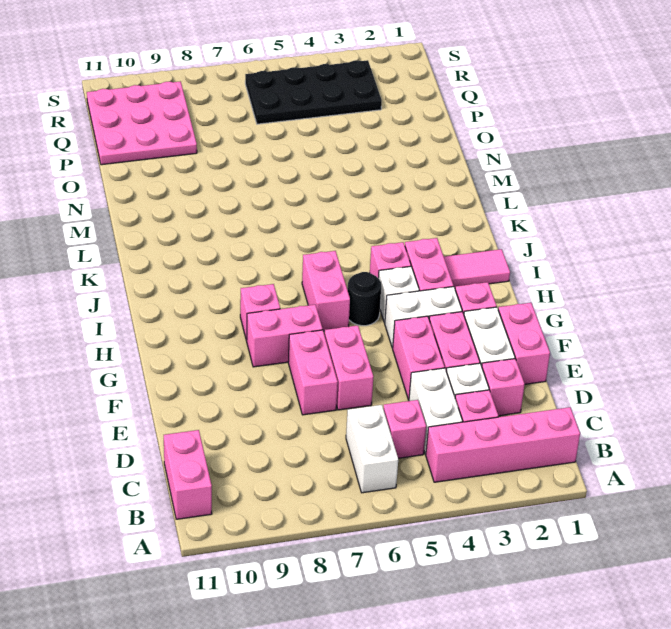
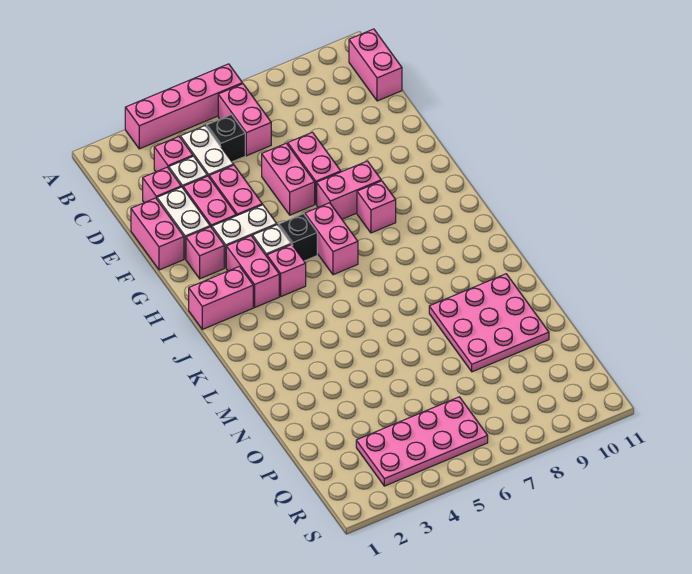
pink brick B1:B4 level 1 -> pink brick A3:A6 level 1
white brick B6:C6 level 1 -> pink brick B6:C6 level 1
pink brick C5 level 1 -> black brick C5 level 1
black round brick H5 level 1 -> black brick H5 level 1
pink tile I1:I2 level 1 -> pink brick I1:I2 level 1
pink plate P9:R11 level 1 -> pink plate M8:O10 level 1
black plate Q3:R6 level 1 -> pink plate Q3:R6 level 1

